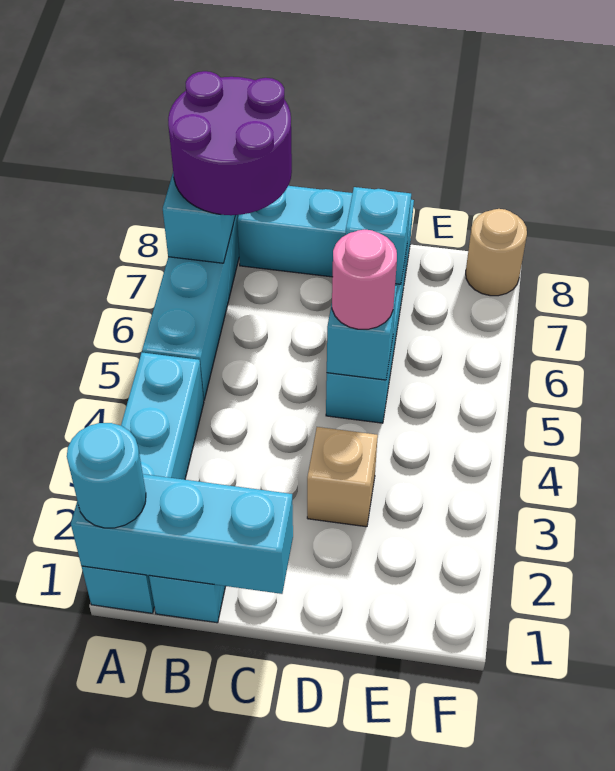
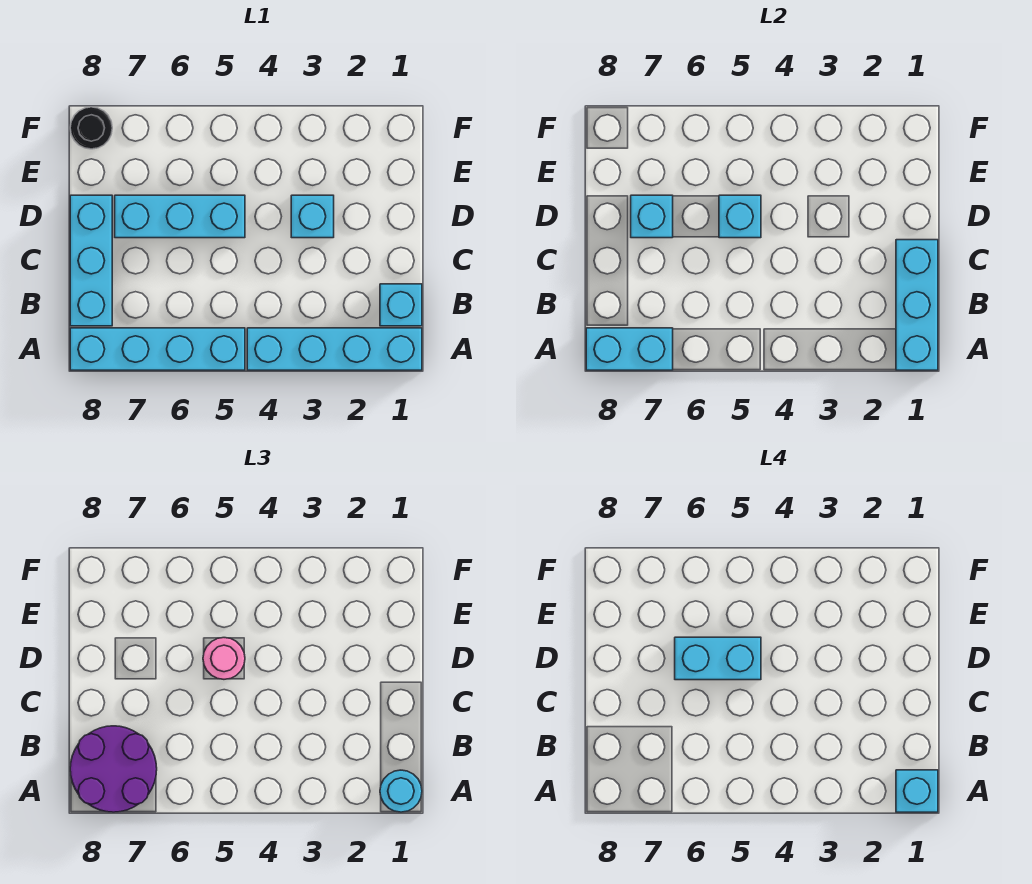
none -> cyan brick A1 level 4
tan brick D3 level 1 -> cyan brick D3 level 1
none -> cyan brick D5:D6 level 4
tan round brick F8 level 1 -> black round brick F8 level 1

